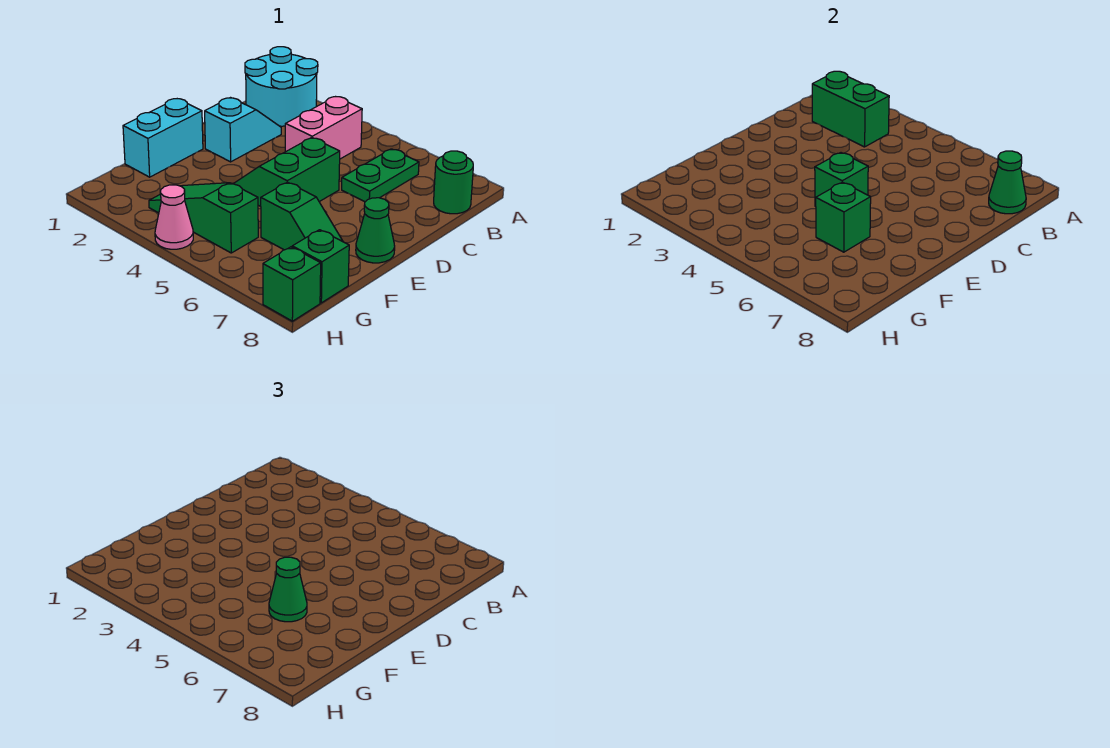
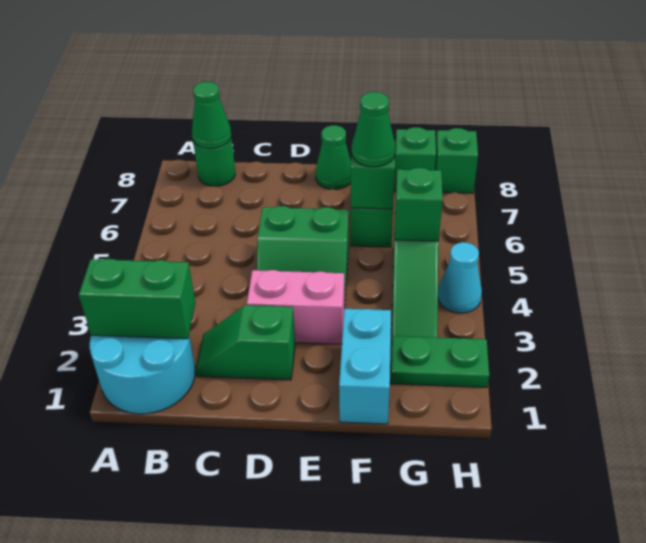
green brick B2:B3 level 2 -> green brick A2:B2 level 2
pink brick B4:C4 level 1 -> pink brick D3:E3 level 1
green plate B6:C6 level 1 -> green plate G2:H2 level 1
cyan slope C2:D2 level 1 top D -> green slope C2:D2 level 1 top D
cyan brick E1:F1 level 1 -> cyan brick F1:F2 level 1
green brick E5 level 2 -> green brick G5 level 2
pink cone H4 level 1 -> cyan cone H4 level 1

